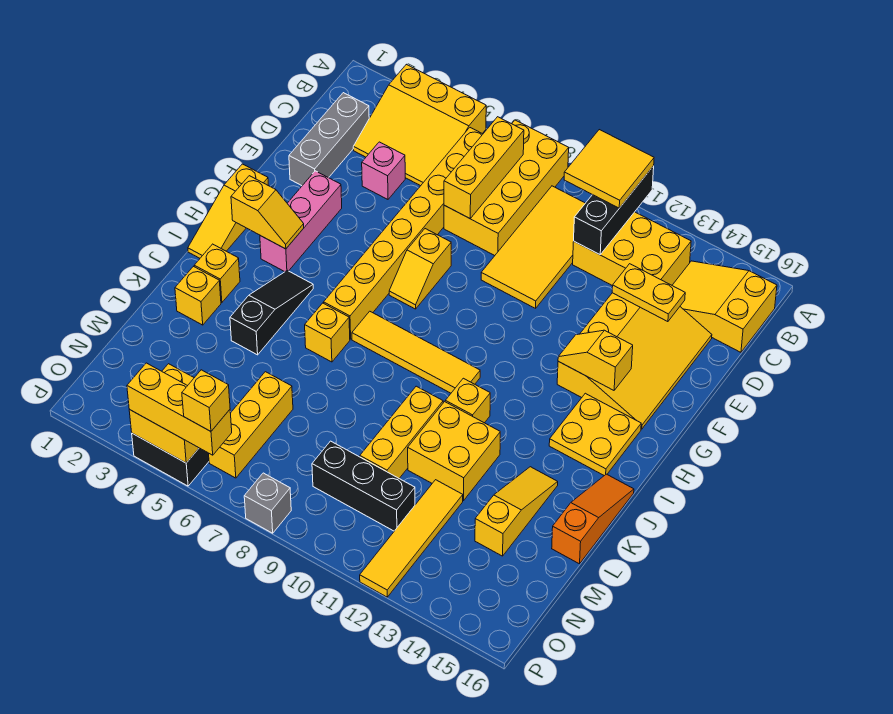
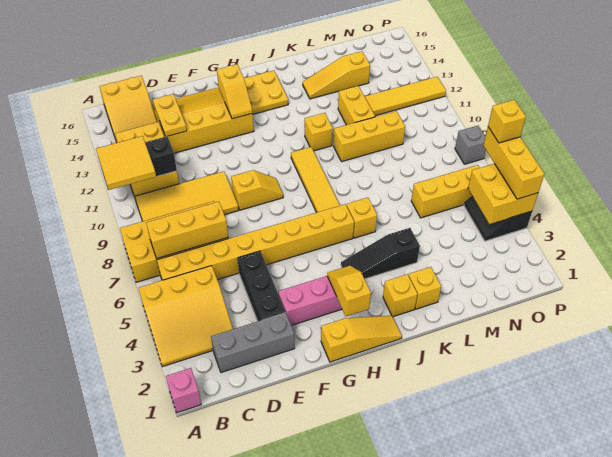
yellow slope A3:C5 level 1 top A -> yellow slope A3:C5 level 1 top 5
pink brick D4 level 1 -> pink brick A1 level 1
yellow slope F7:G7 level 1 top F -> yellow slope F9:G9 level 1 top F
orange slope J16:L16 level 1 top L -> none
yellow brick K11:L12 level 1 -> yellow brick L11:L12 level 1
black brick N9:N11 level 1 -> black brick E3:E5 level 1

